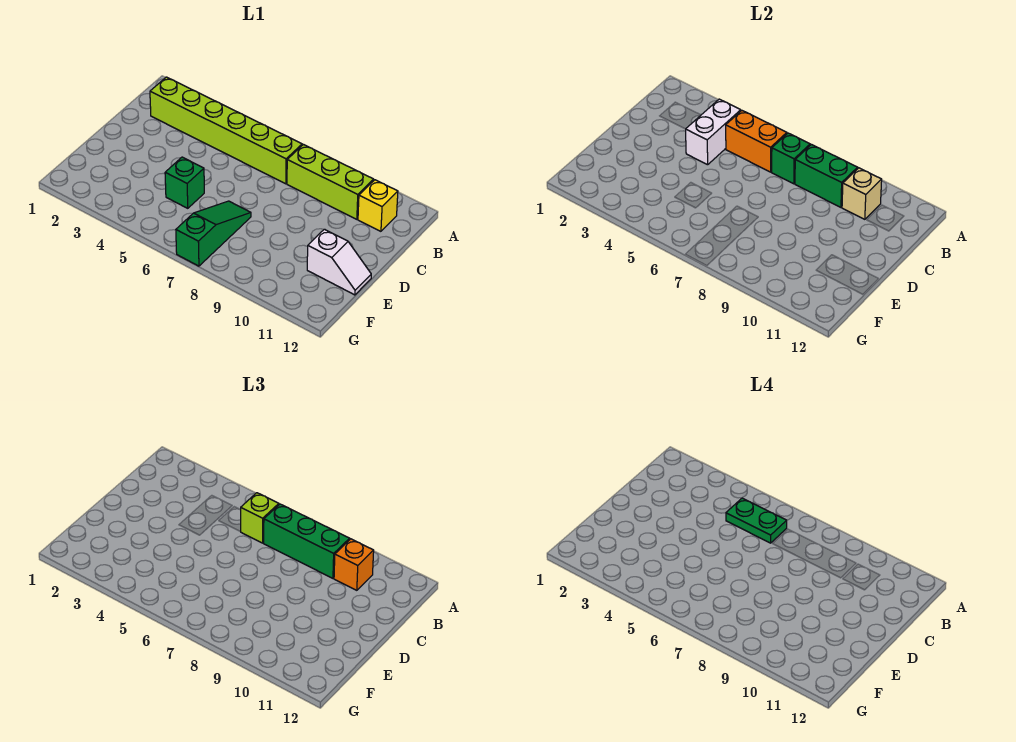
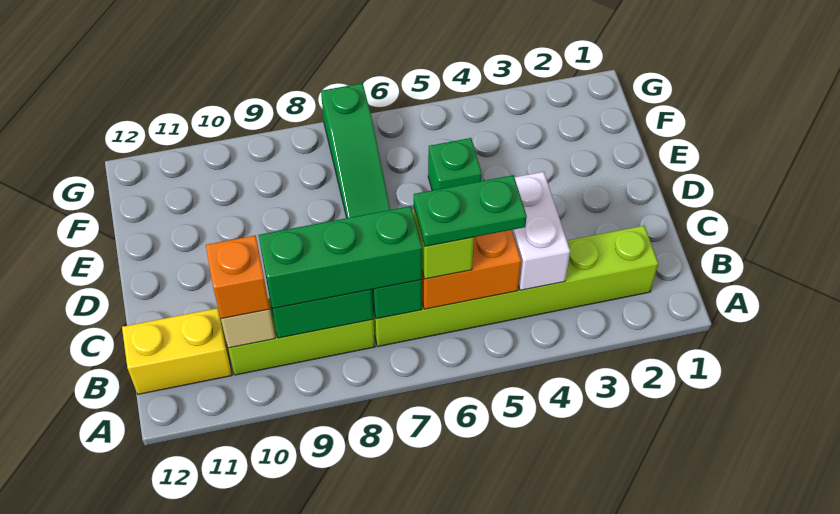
yellow brick B11 level 1 -> yellow brick B11:B12 level 1
white slope E11:E12 level 1 top 11 -> none

